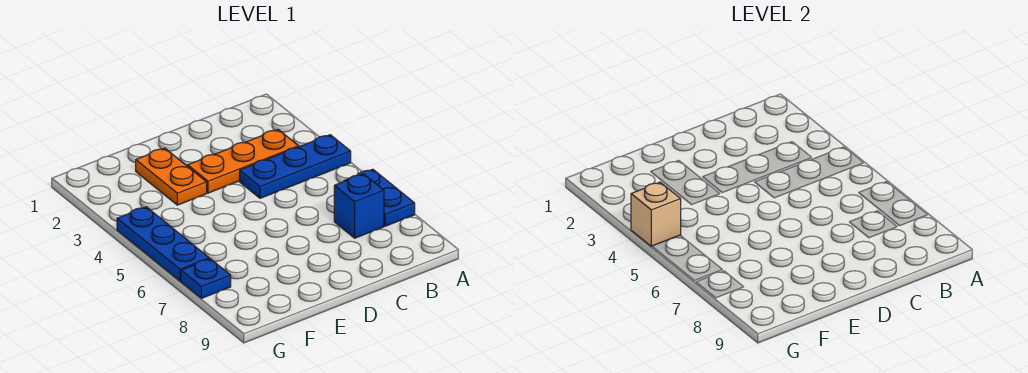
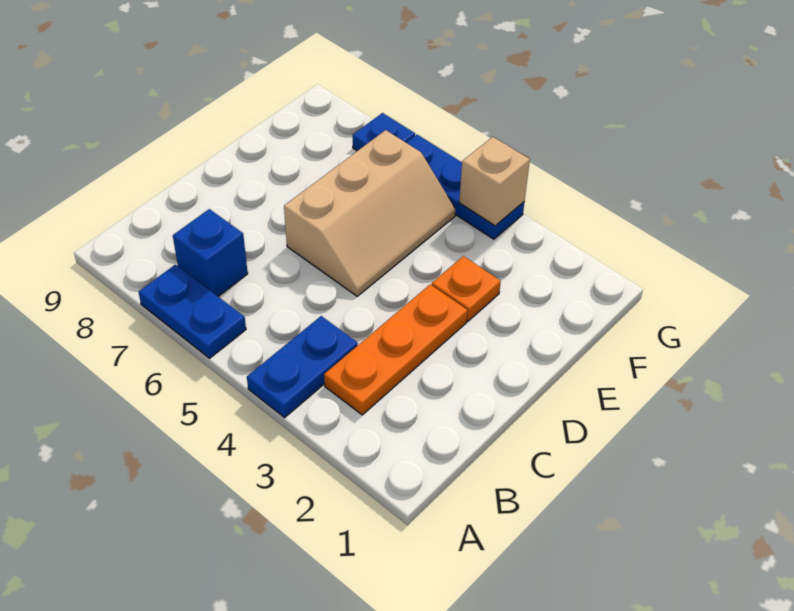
blue plate A4:C4 level 1 -> blue plate A4:B4 level 1
none -> tan slope D5:F6 level 1 top 6
orange plate E2:E3 level 1 -> orange plate E3 level 1

